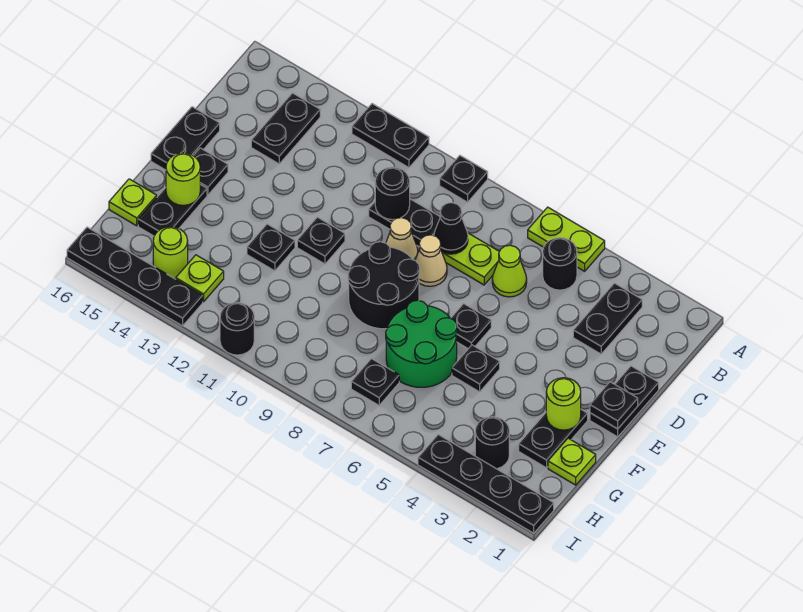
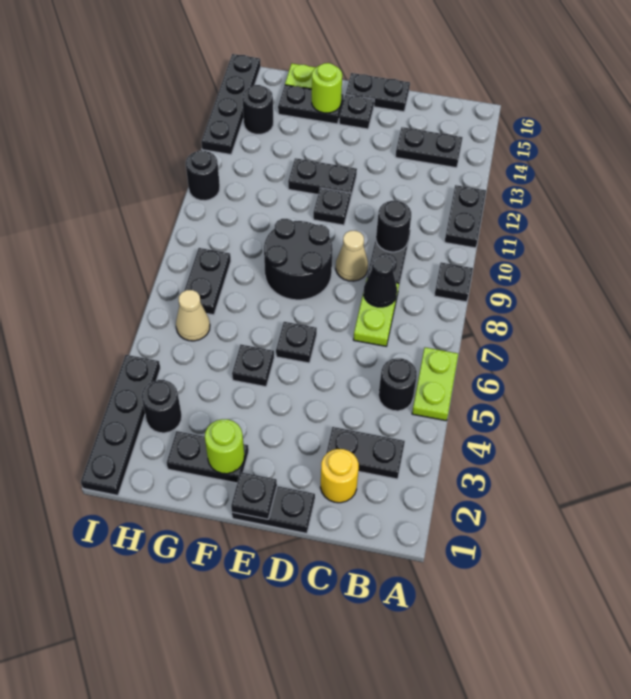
none -> yellow round brick C2 level 1
lime cone C6 level 1 -> none
tan cone D8 level 1 -> tan cone H6 level 1
green round brick F6:G7 level 1 -> none
black plate F12 level 1 -> black plate E12:F12 level 1
lime plate G1 level 1 -> none
black plate H7 level 1 -> black plate H7:H8 level 1
lime plate H13 level 1 -> none
lime round brick H14 level 1 -> black round brick H14 level 1

